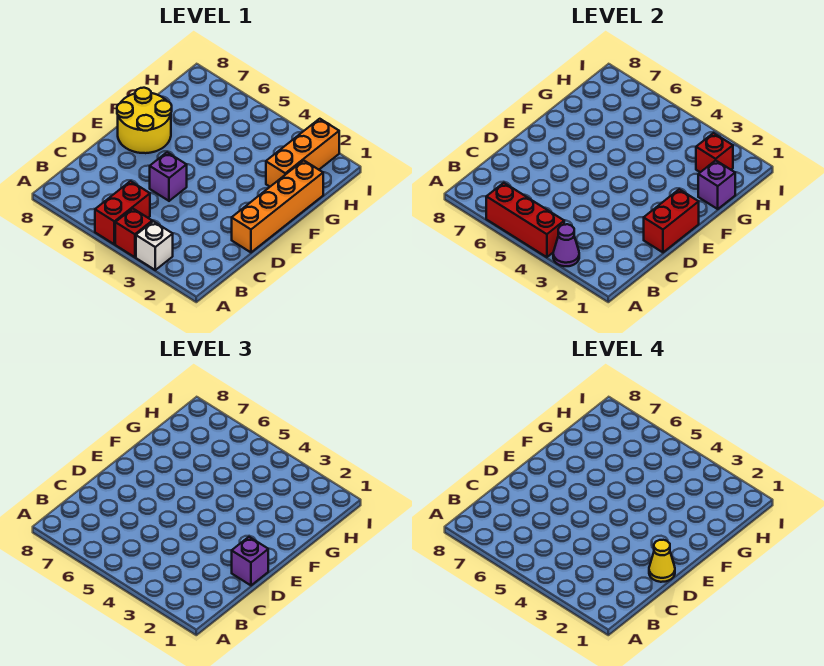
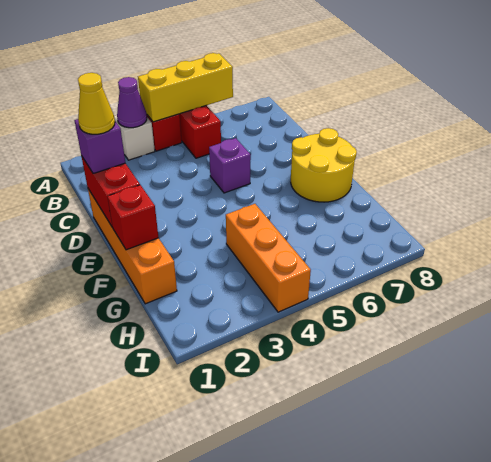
red brick A4:A6 level 2 -> yellow brick A4:A6 level 2
purple brick G1 level 2 -> none
orange brick G2:I2 level 1 -> orange brick G4:I4 level 1
red brick H2 level 2 -> red brick F1 level 2

